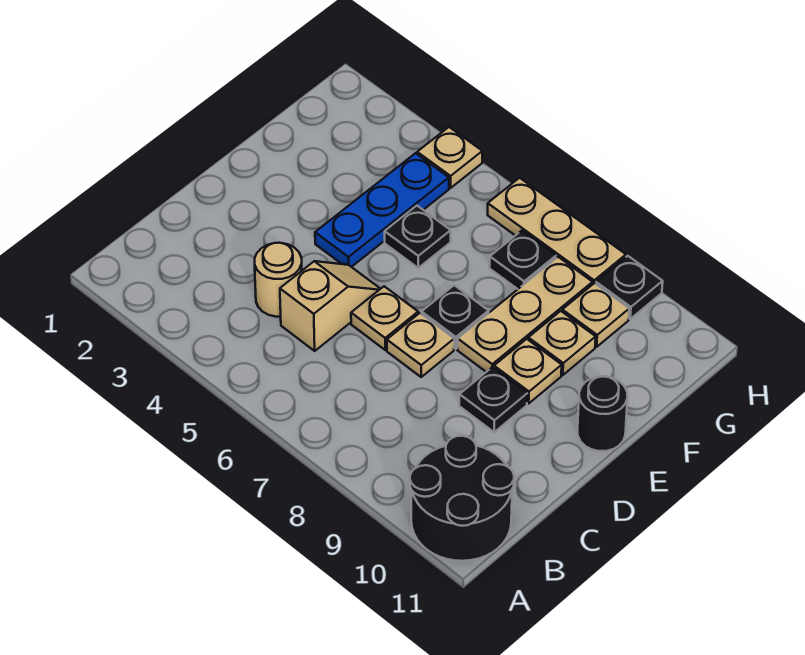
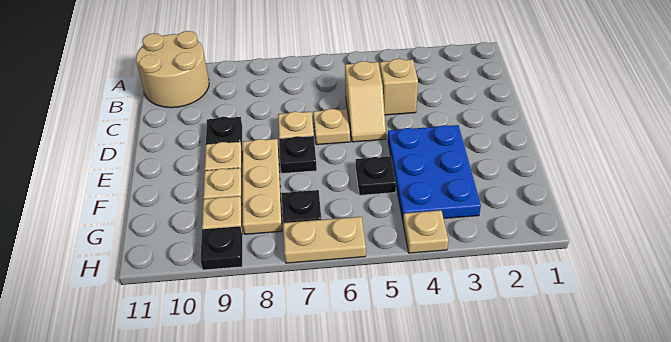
black round brick A10:B11 level 1 -> tan round brick A10:B11 level 1
tan round brick C4 level 1 -> tan brick C4 level 1
blue plate E4:G4 level 1 -> blue plate E3:G4 level 1
black round brick E11 level 1 -> none
tan plate H6:H8 level 1 -> tan plate H6:H7 level 1

